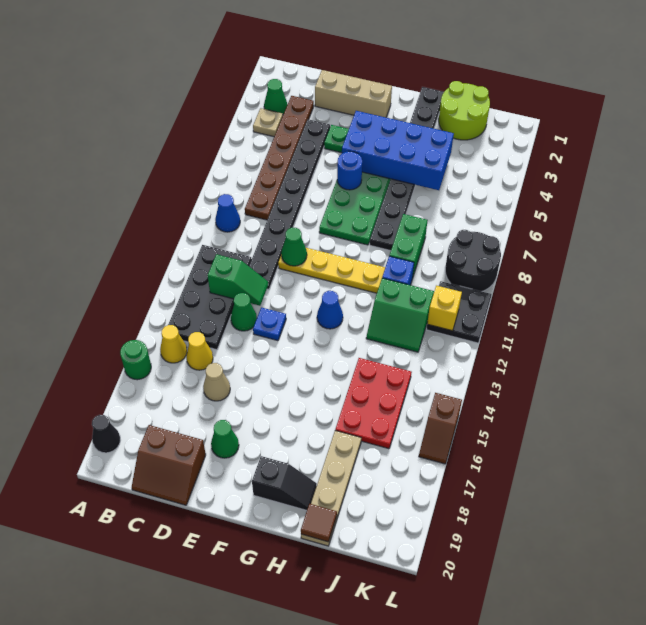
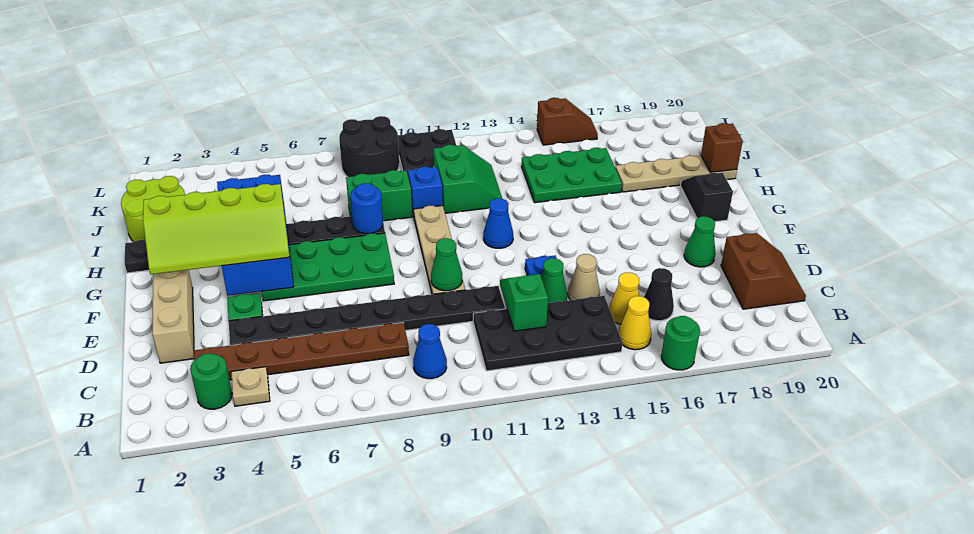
black cone A19 level 1 -> black cone C16 level 1
green cone B3 level 1 -> green round brick B3 level 1
tan cone D16 level 1 -> tan cone D14 level 1
yellow plate E10:H10 level 1 -> tan plate E10:H10 level 1
none -> lime slope F2:G5 level 3 top G
blue round brick F6 level 2 -> blue round brick H8 level 2
red plate I14:J16 level 1 -> green plate I14:J16 level 1
brown tile I20 level 2 -> brown brick I20 level 2
yellow brick K11 level 2 -> none

